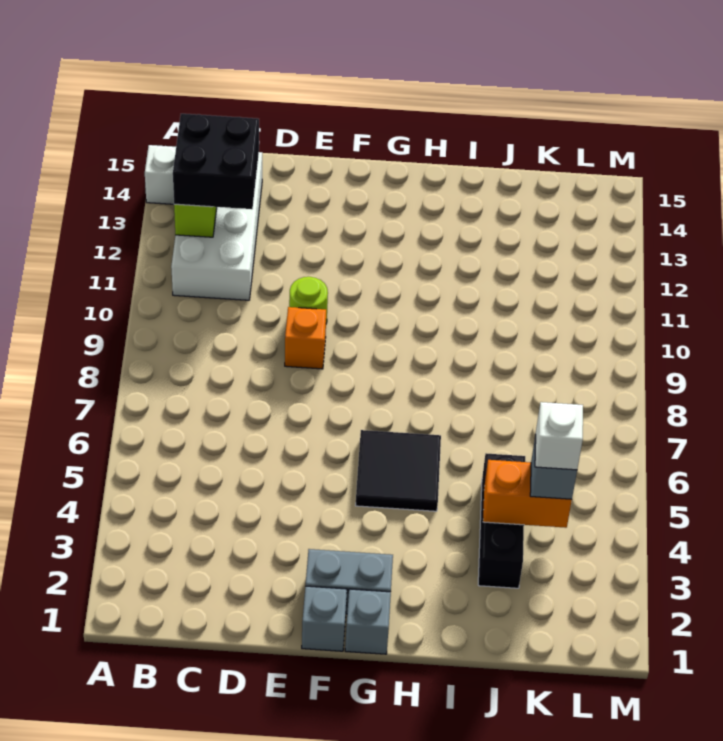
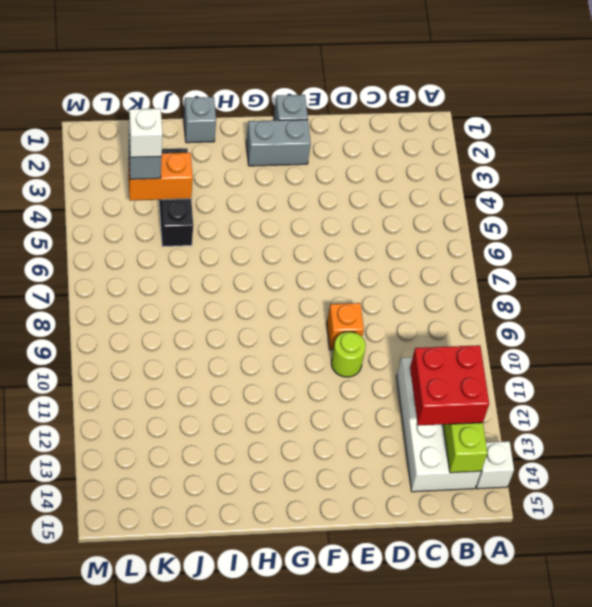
black brick B12:C13 level 3 -> red brick B12:C13 level 3
grey brick G1 level 1 -> grey brick I1 level 1
black tile G5:H6 level 1 -> none

